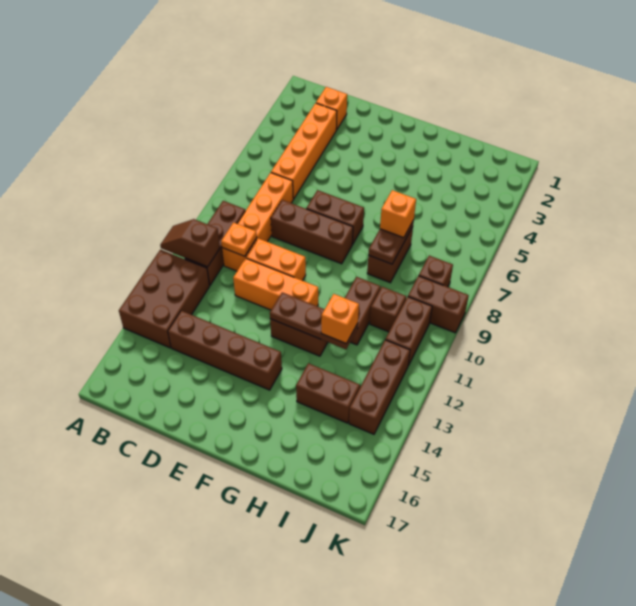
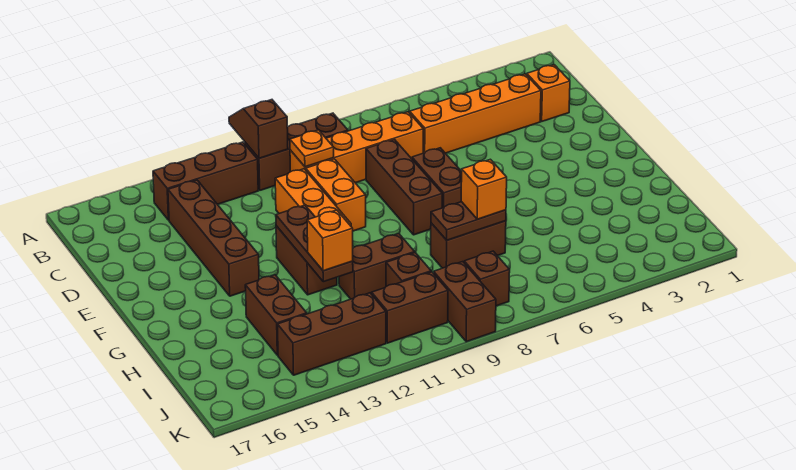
brown brick A12:B14 level 1 -> brown brick B12:B14 level 1

